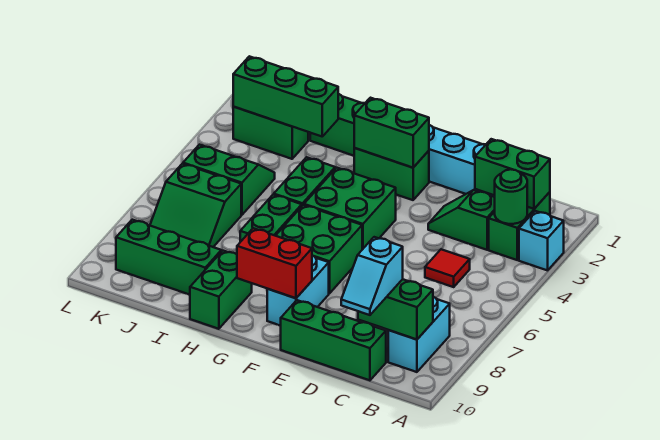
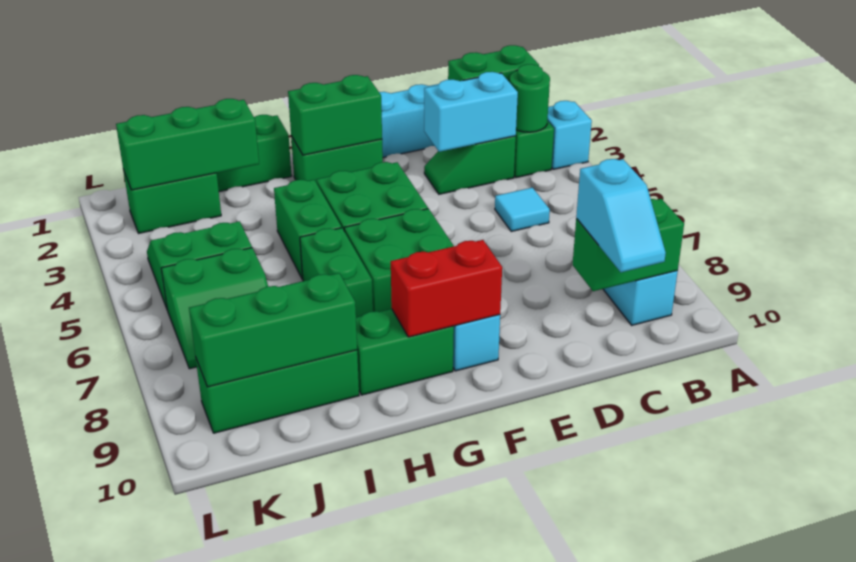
none -> cyan brick C3:D3 level 2
red tile C5 level 1 -> cyan tile C5 level 1
green brick C10:E10 level 1 -> green brick I9:K9 level 2
green brick H9:H10 level 1 -> green brick G9:H9 level 1

